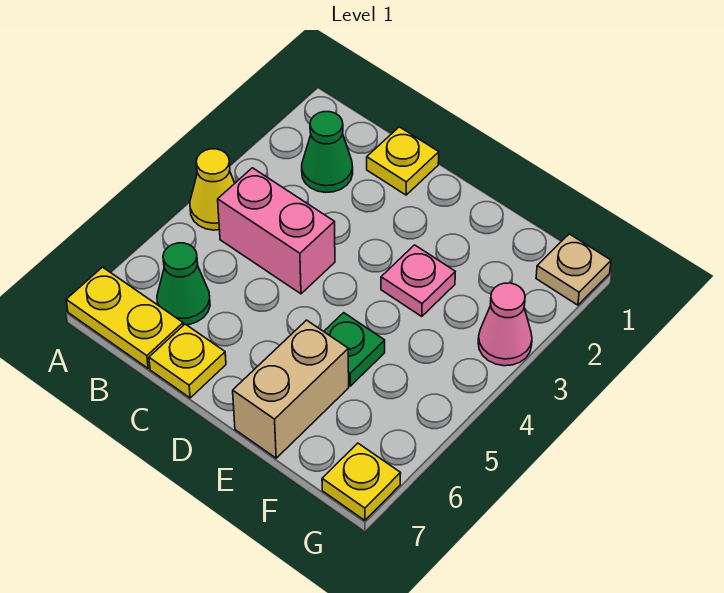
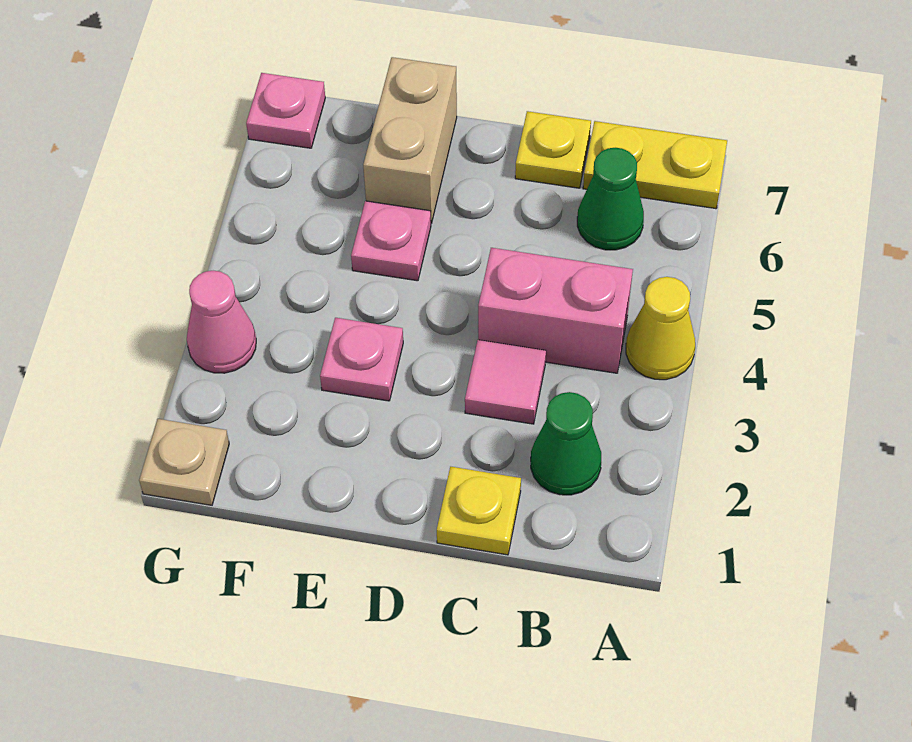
none -> pink tile C3 level 1
green plate E5 level 1 -> pink plate E5 level 1
yellow plate G7 level 1 -> pink plate G7 level 1

